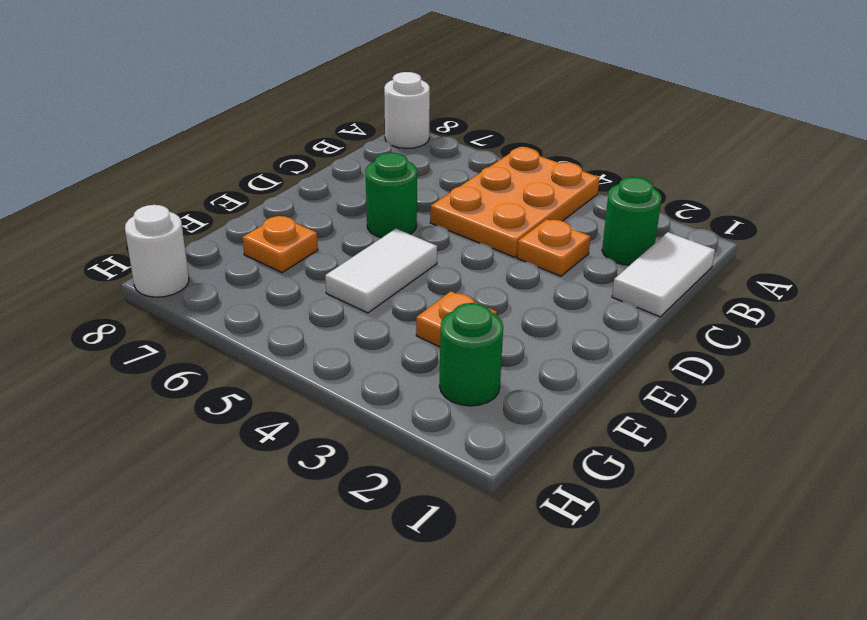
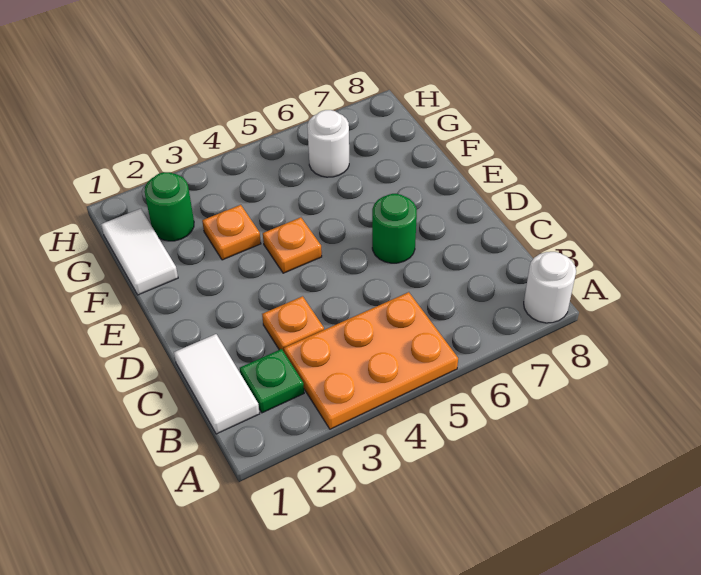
orange plate A4:C5 level 1 -> orange plate A3:B5 level 1
green round brick B2 level 1 -> green plate B2 level 1
white tile E5:F5 level 1 -> white tile F1:G1 level 1
orange plate F7 level 1 -> orange plate E4 level 1
white round brick H8 level 1 -> white round brick G6 level 1

